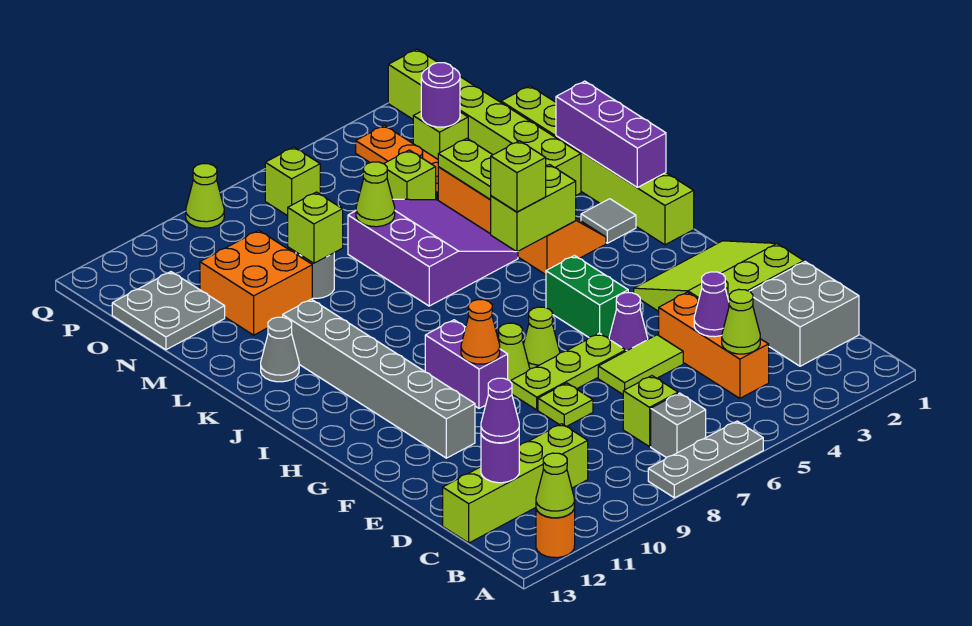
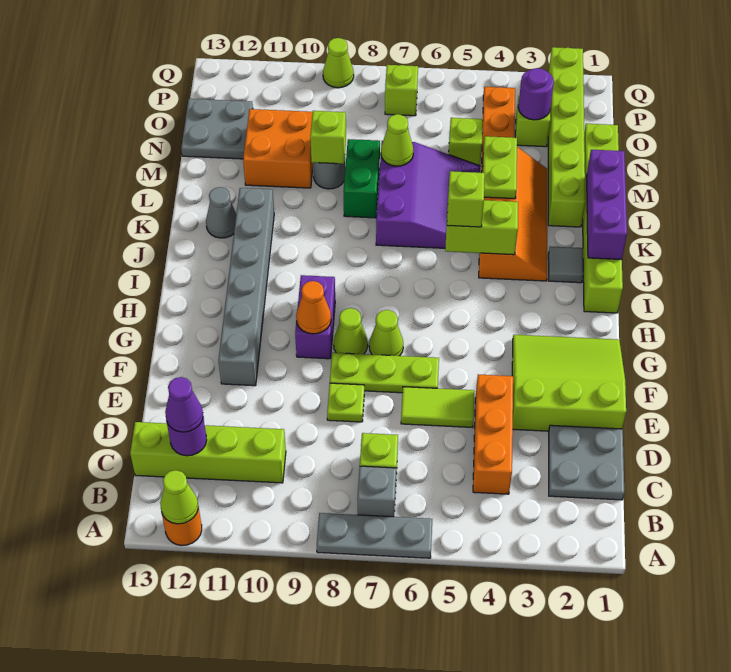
grey brick C1:D2 level 1 -> grey plate C1:D2 level 1
lime cone C4 level 2 -> none
purple cone D4 level 2 -> none
purple cone F5 level 1 -> none
green brick G5:H5 level 1 -> green brick L8:M8 level 1

